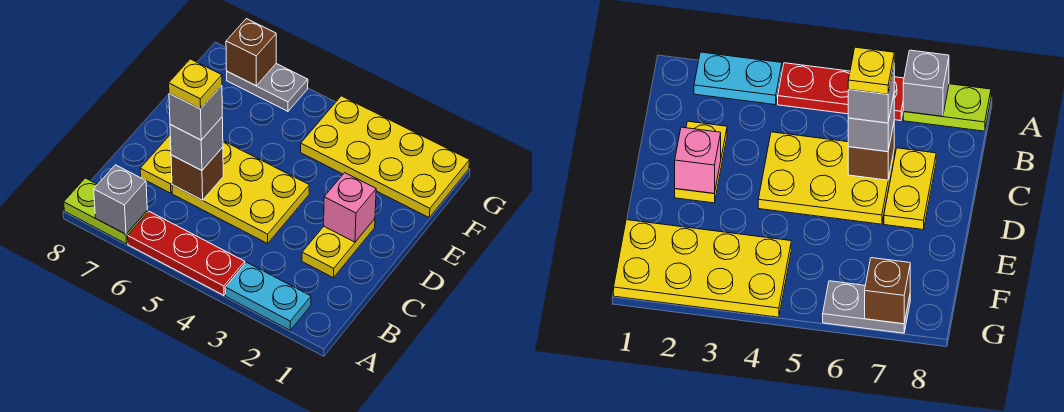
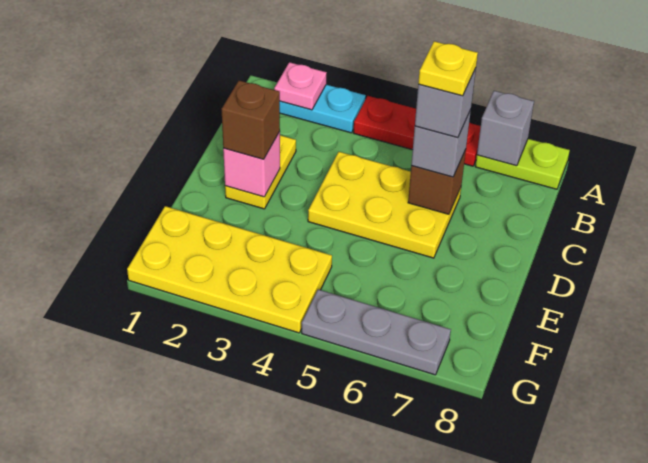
none -> pink plate A2 level 2
yellow plate C7:D7 level 1 -> none
grey plate G6:G7 level 1 -> grey plate G5:G7 level 1
brown brick G7 level 2 -> brown brick D2 level 3

